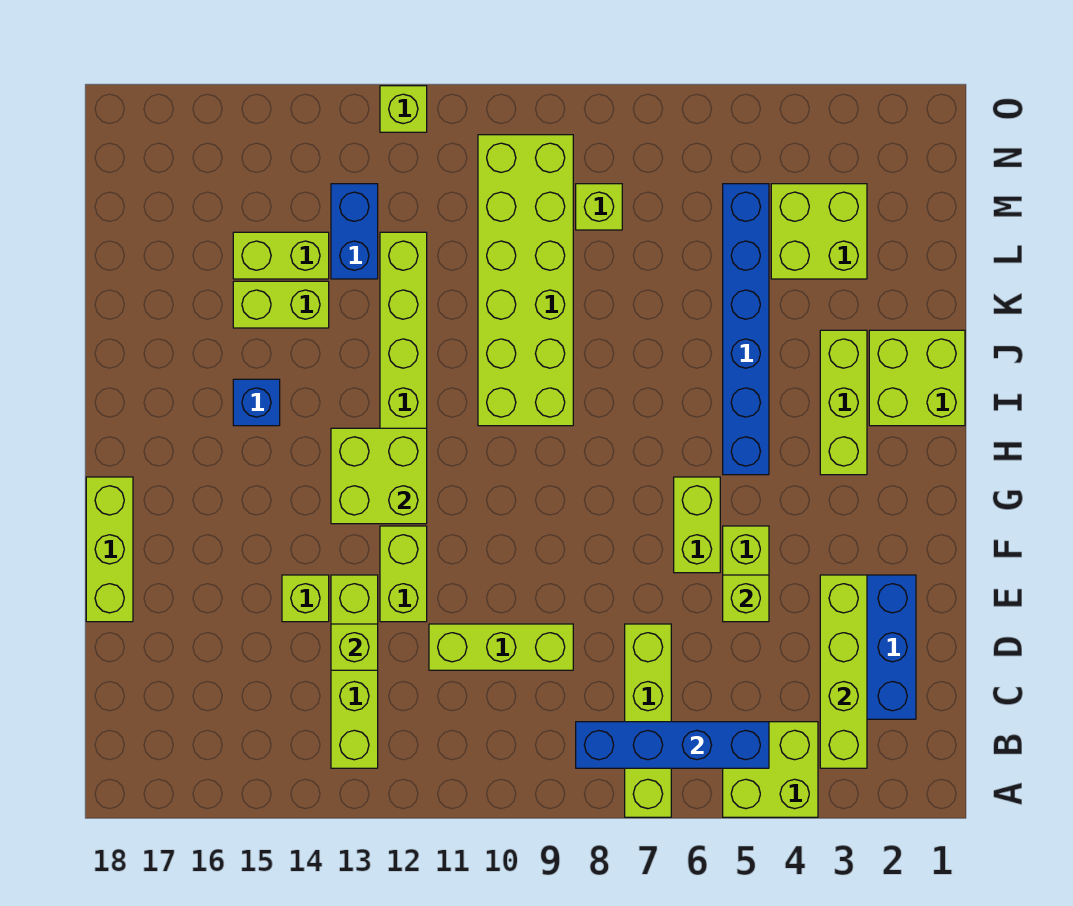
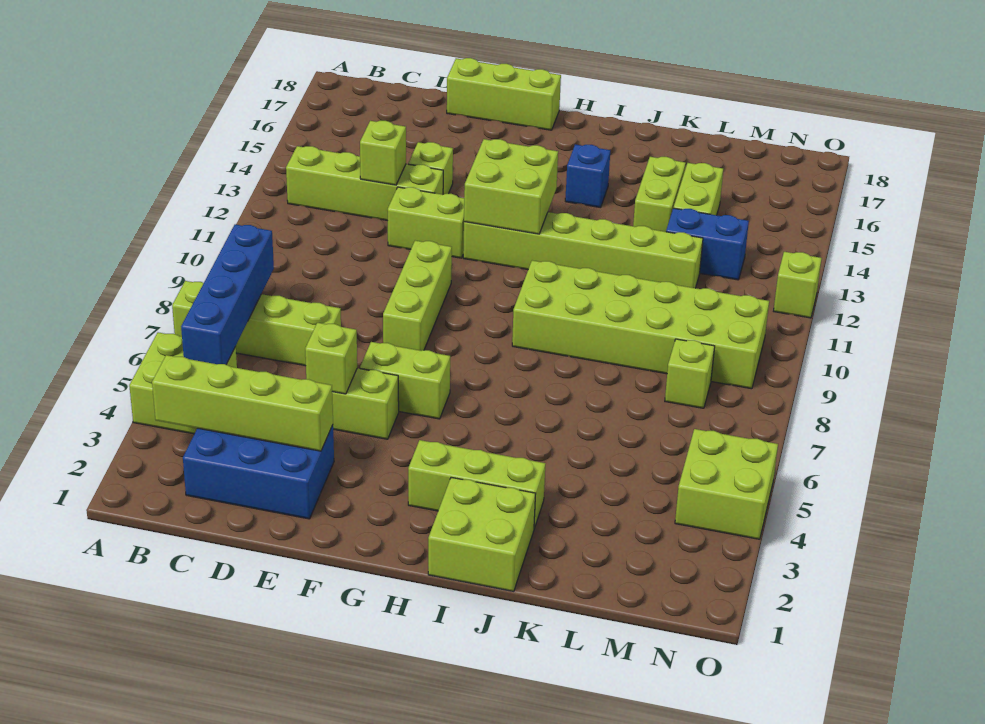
lime brick D9:D11 level 1 -> lime brick F8:F10 level 1
blue brick H5:M5 level 1 -> none
lime brick L3:M4 level 1 -> lime brick N4:O5 level 1

